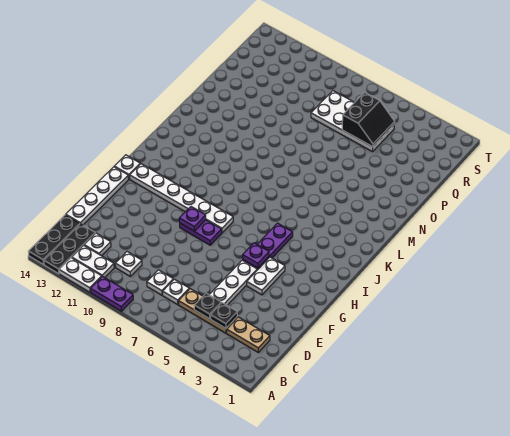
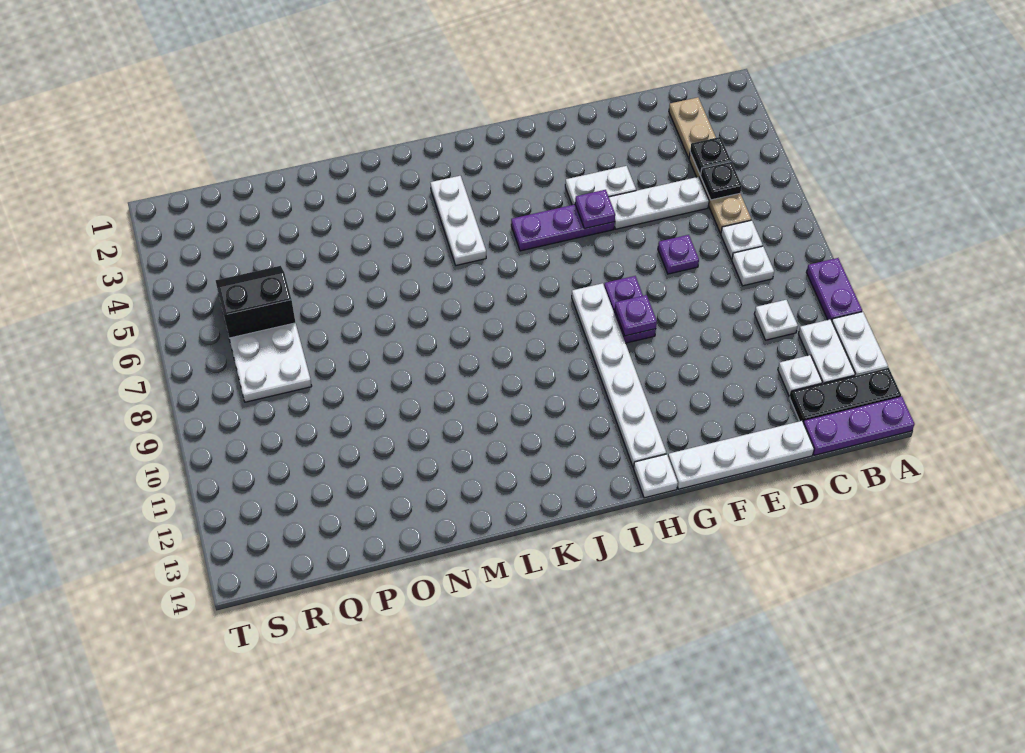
black plate A14:C14 level 1 -> purple plate A14:C14 level 1
none -> purple plate E7 level 1
none -> white plate K3:K5 level 1

